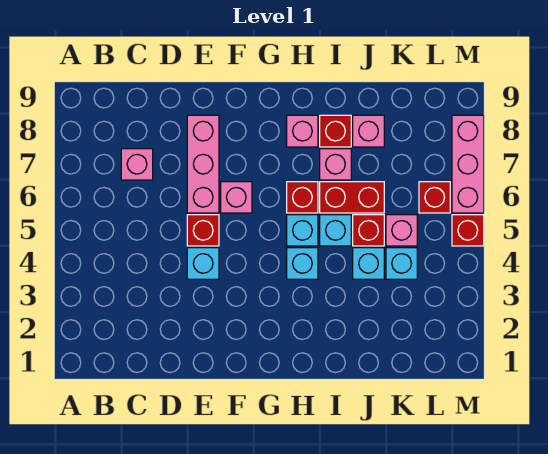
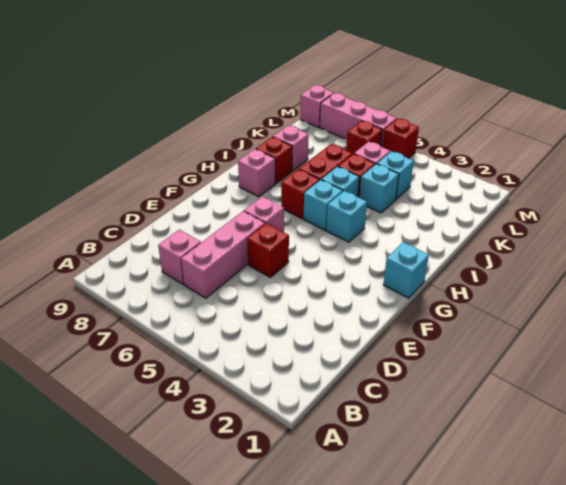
cyan brick E4 level 1 -> cyan brick G1 level 1
pink brick E6:E8 level 1 -> pink brick C6:E6 level 1
pink brick I7 level 1 -> pink brick M9 level 1

